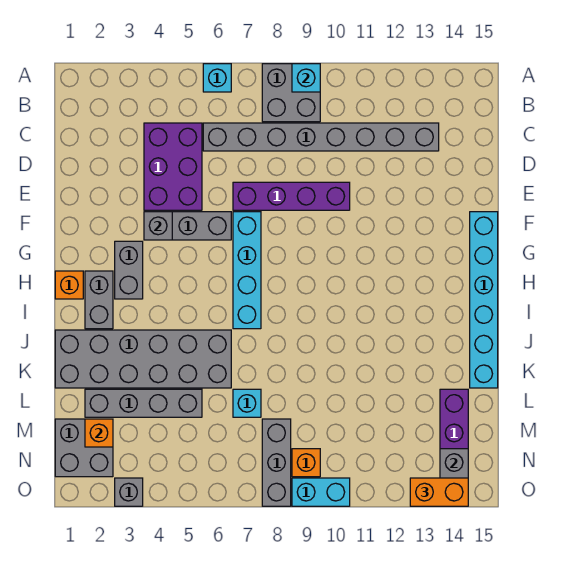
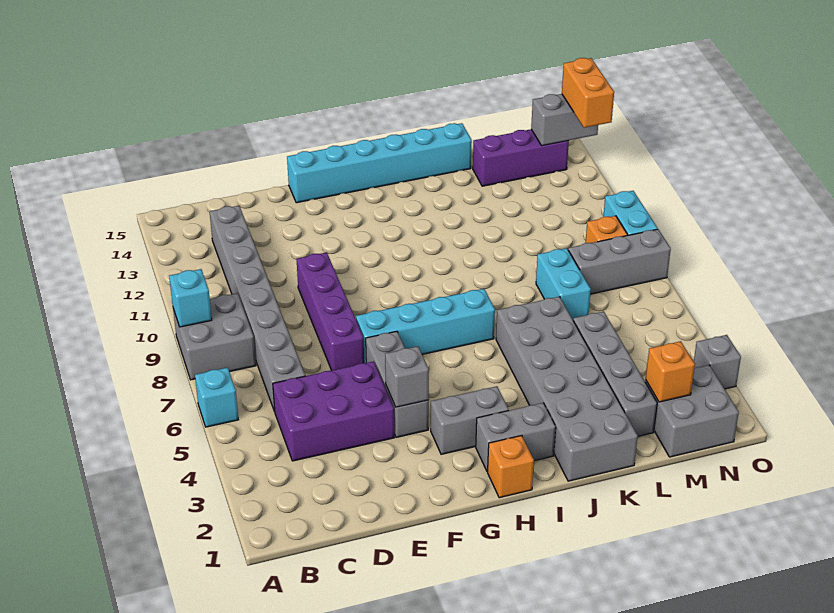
cyan brick L7 level 1 -> cyan brick L7:L8 level 1

